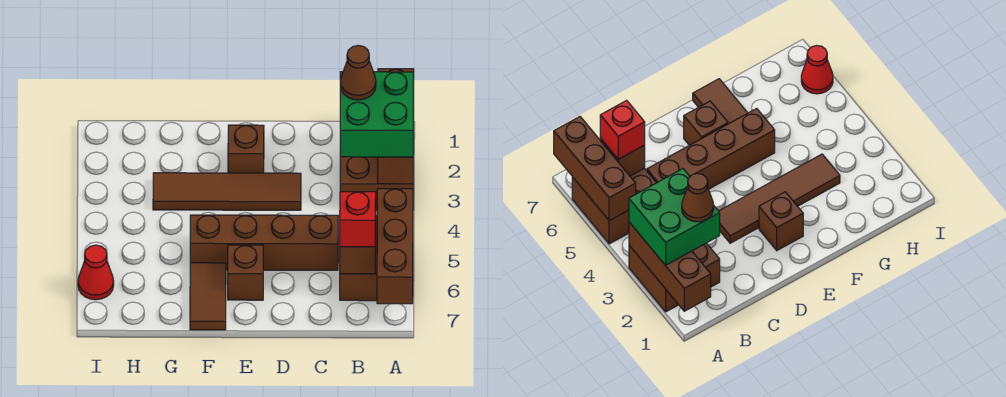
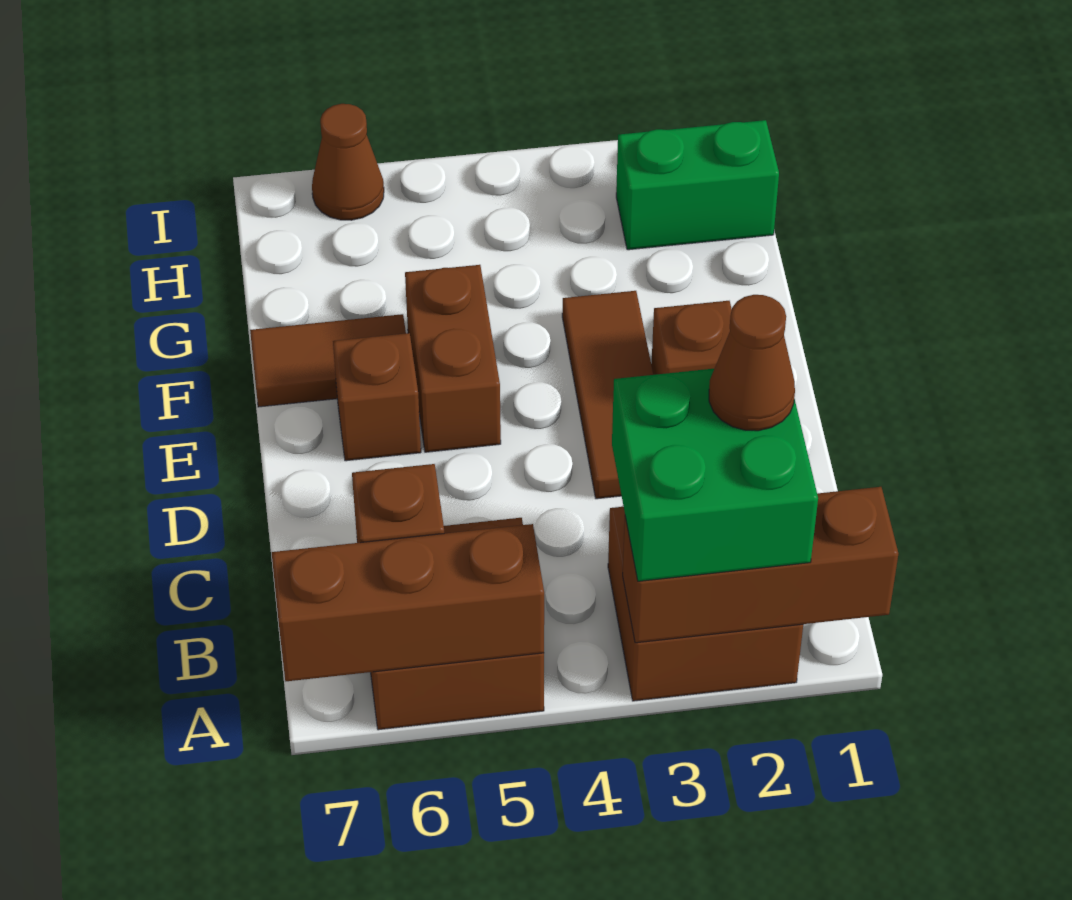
red brick B6 level 3 -> none
brown brick C5:F5 level 1 -> brown brick E5:F5 level 1
brown tile D3:G3 level 1 -> brown tile D3:F3 level 1
none -> green brick H1:H2 level 1
red cone I6 level 1 -> brown cone I6 level 1

